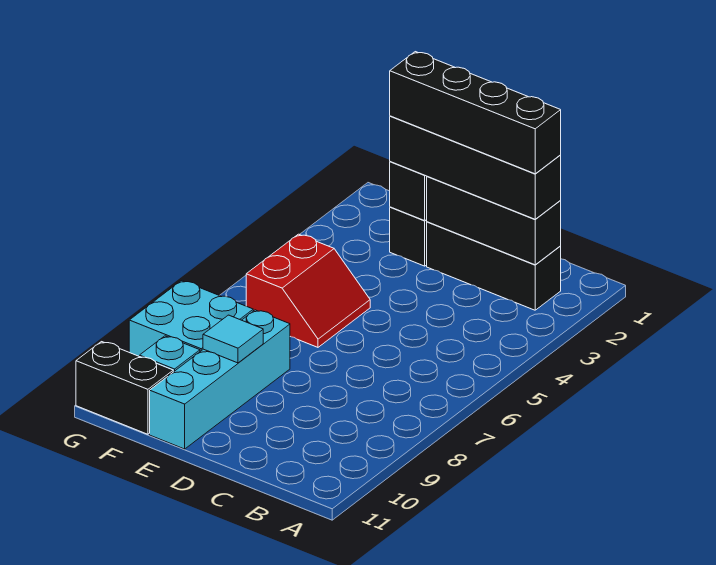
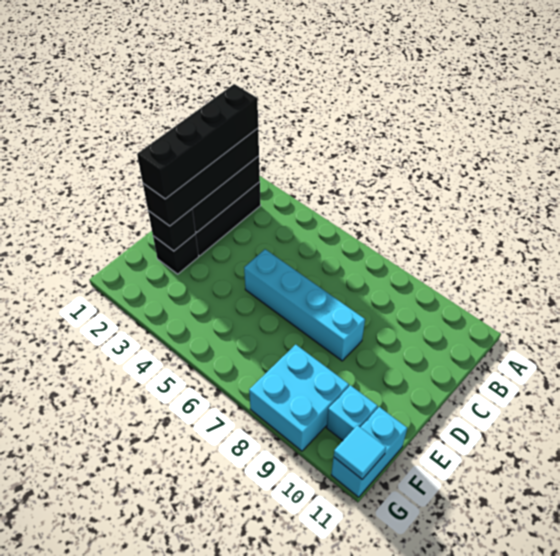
red slope E5:F6 level 1 top F -> none
cyan brick E8:E11 level 1 -> cyan brick D5:D8 level 1
cyan tile E9 level 2 -> cyan tile G11 level 2
black brick F11:G11 level 1 -> cyan brick F11:G11 level 1

